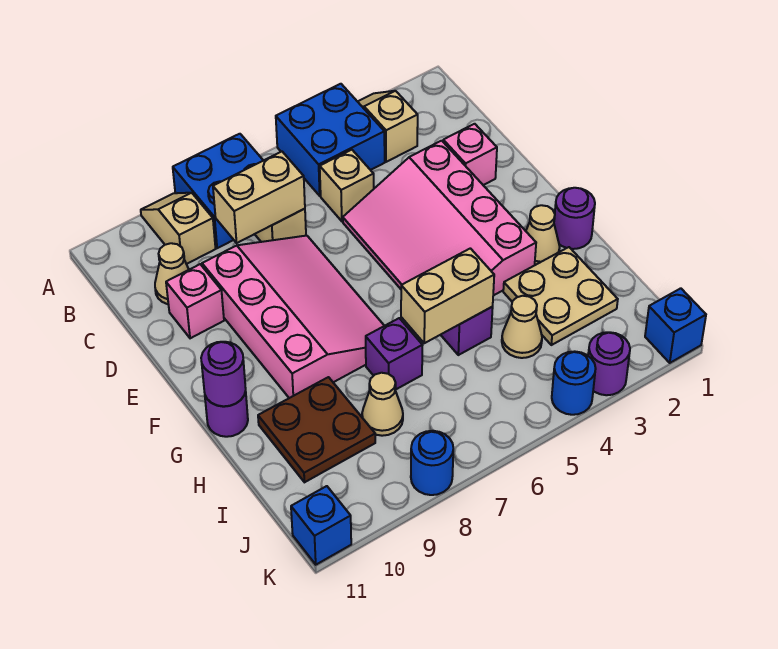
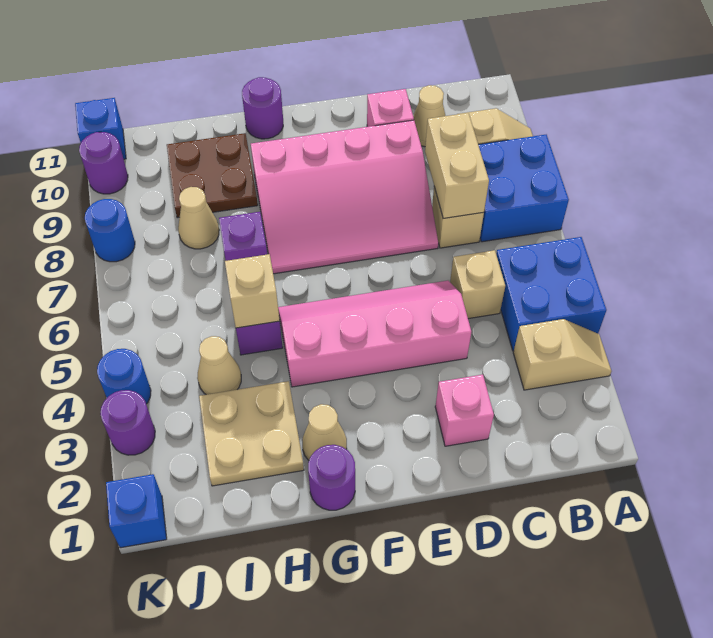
pink slope D3:G5 level 1 top 3 -> pink slope D4:G5 level 1 top 4
purple round brick G11 level 2 -> purple round brick K10 level 1
tan brick H5:H6 level 2 -> tan brick H5 level 2

